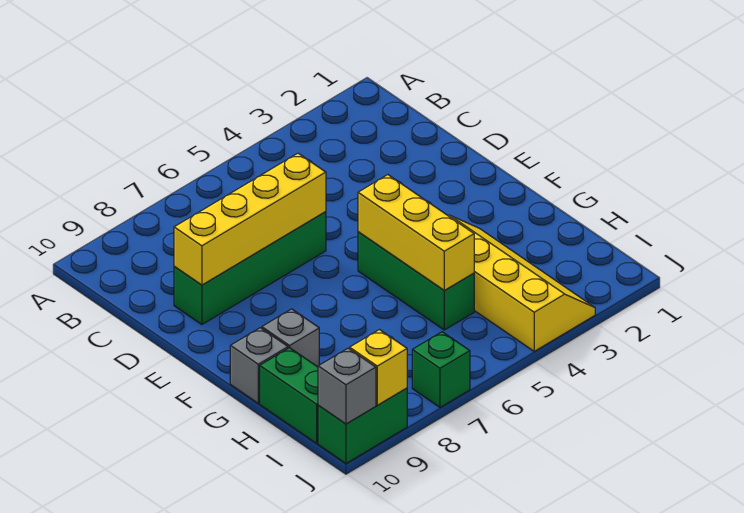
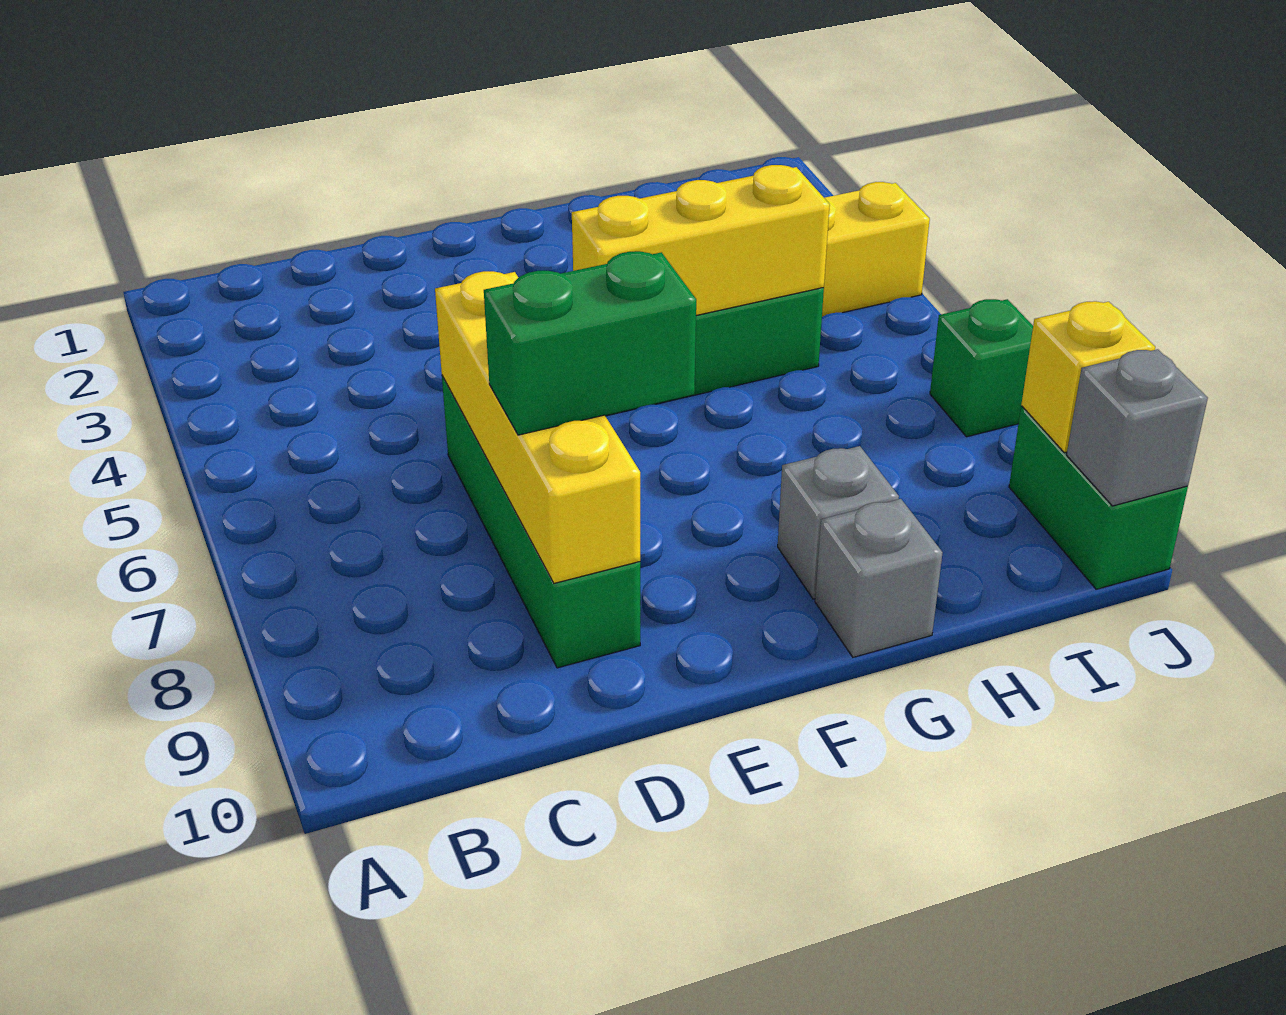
green brick H10:I10 level 1 -> green brick D8:E8 level 3

